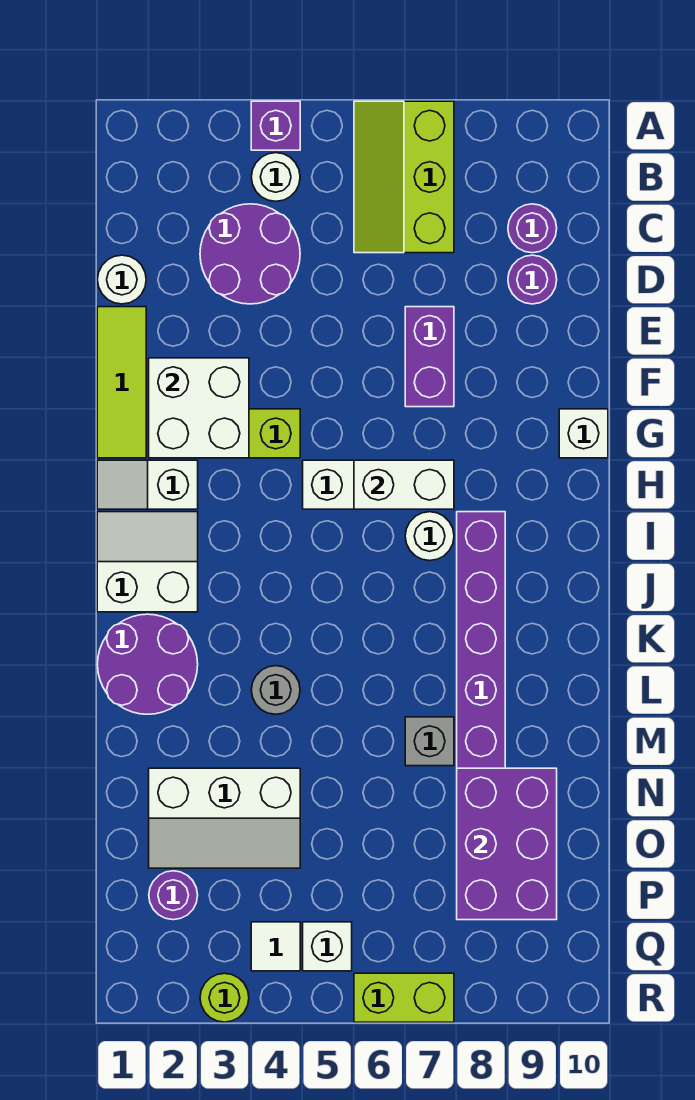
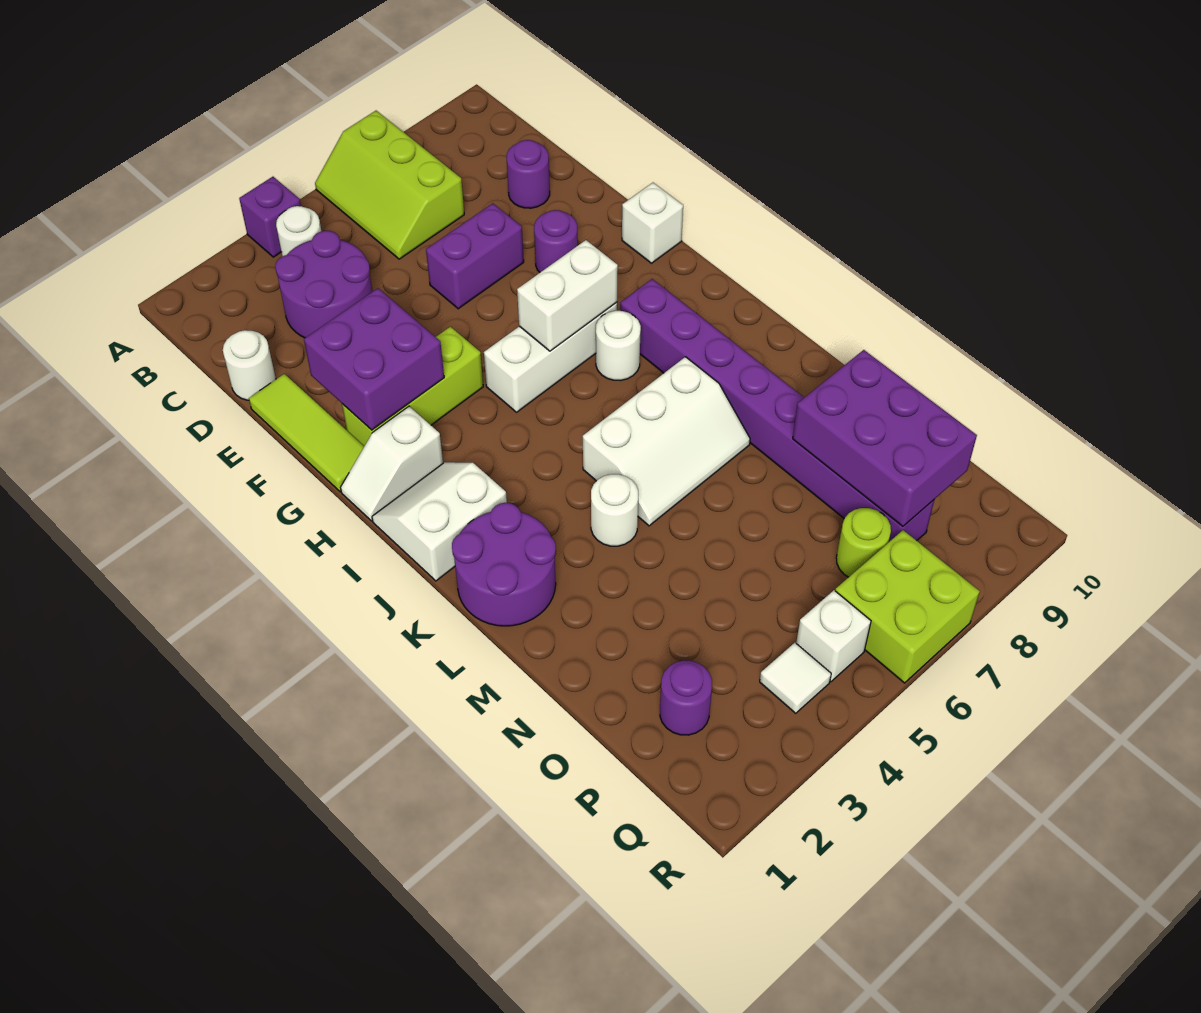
purple round brick C9 level 1 -> purple round brick F8 level 1
purple brick E7:F7 level 1 -> purple brick E6:E7 level 1
white brick F2:G3 level 2 -> purple brick F2:G3 level 2
grey round brick L4 level 1 -> white round brick L4 level 1
grey brick M7 level 1 -> none
white slope N2:O4 level 1 top N -> white slope K5:L7 level 1 top K
lime round brick R3 level 1 -> lime round brick P7 level 1
lime brick R6:R7 level 1 -> lime brick Q6:R7 level 1

